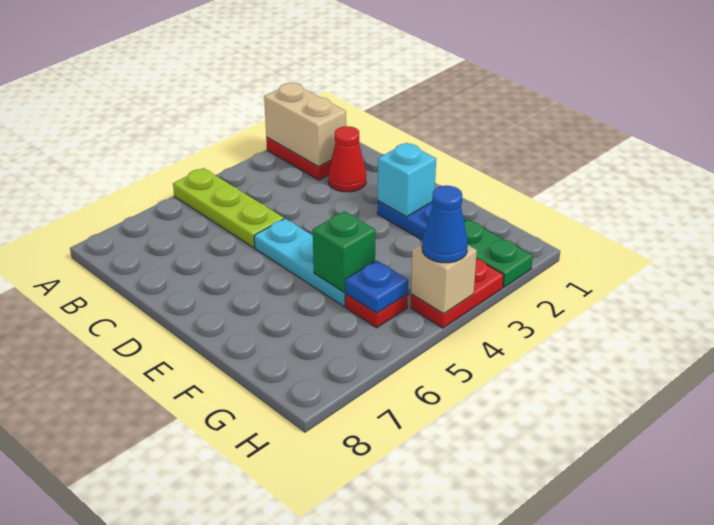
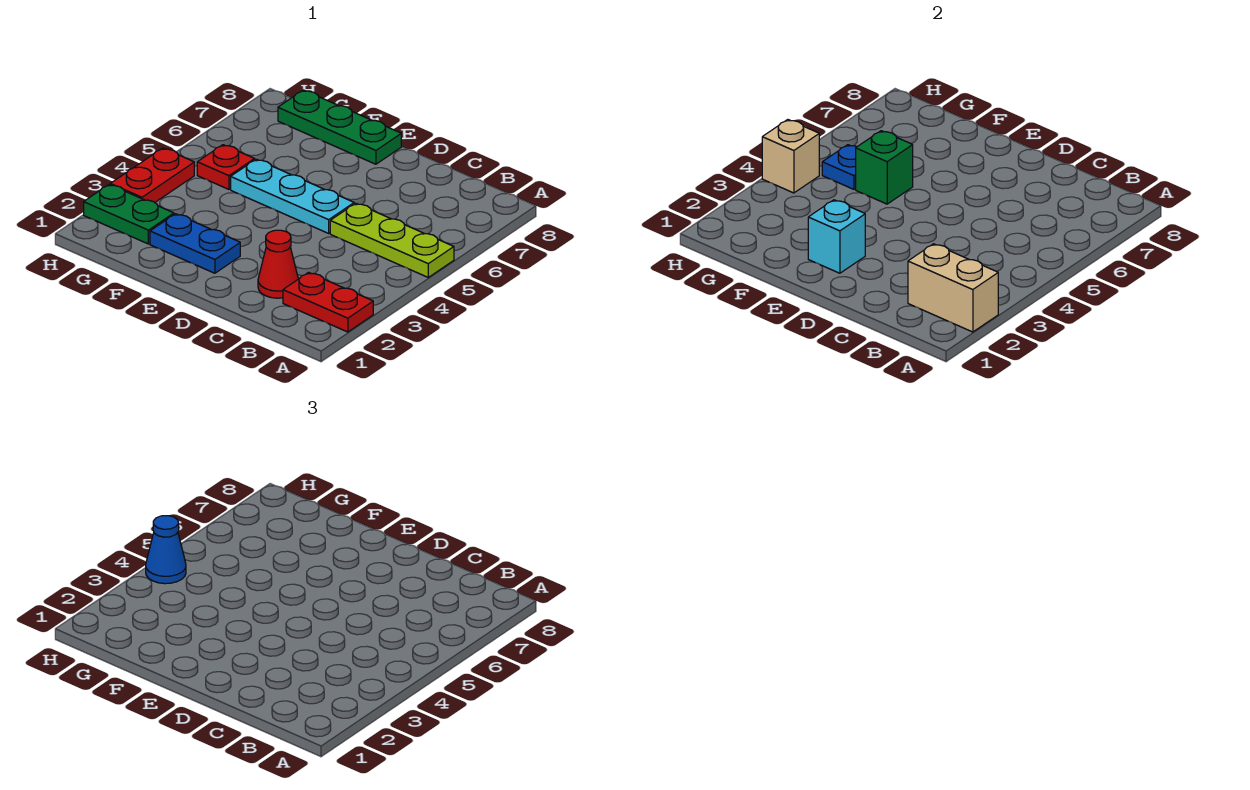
none -> green plate E8:G8 level 1

